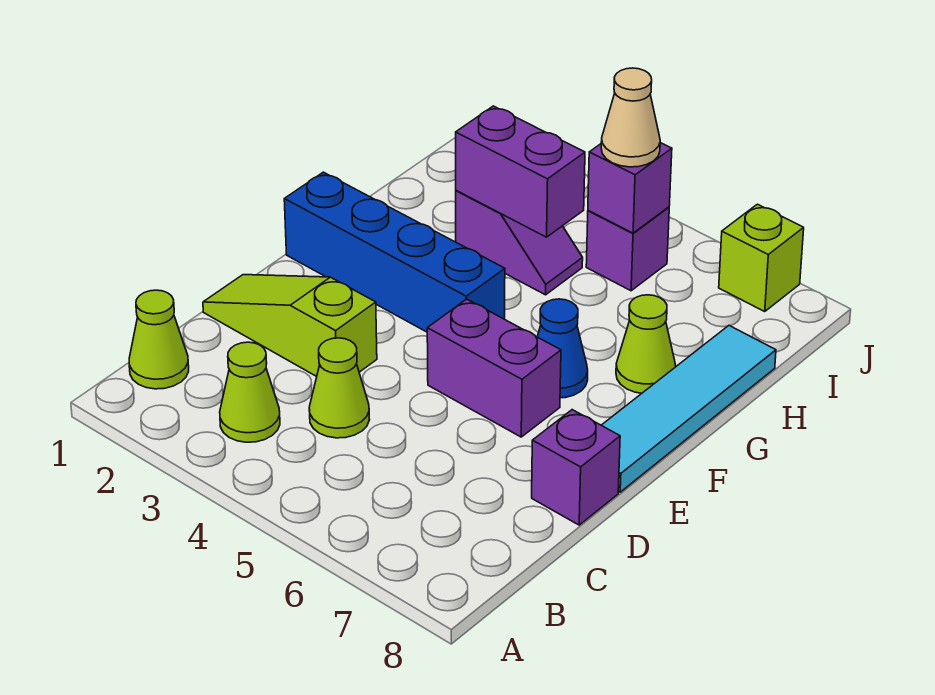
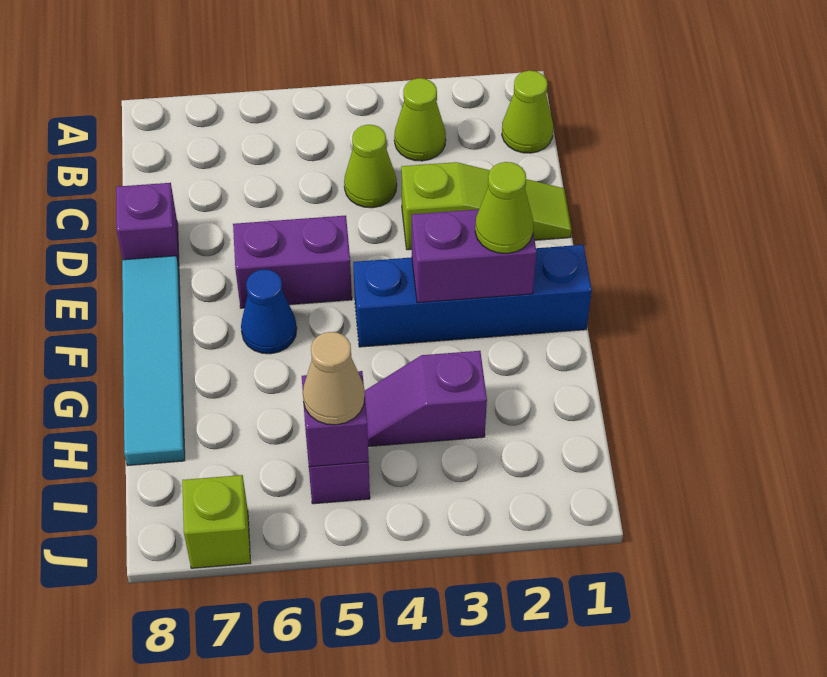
lime cone G7 level 1 -> lime cone F2 level 3
purple brick H3:H4 level 2 -> purple brick F2:F3 level 2

